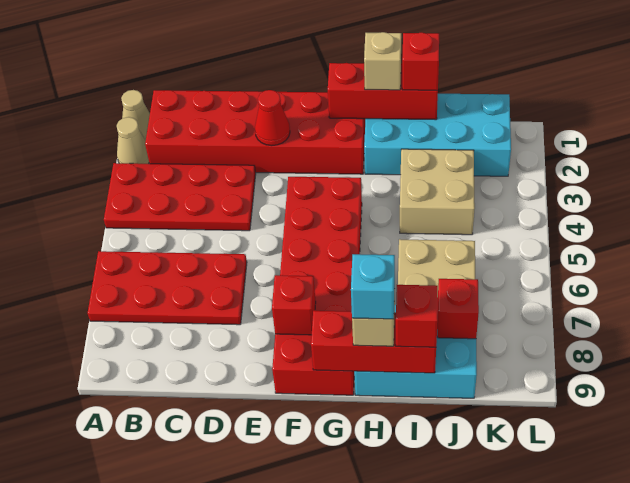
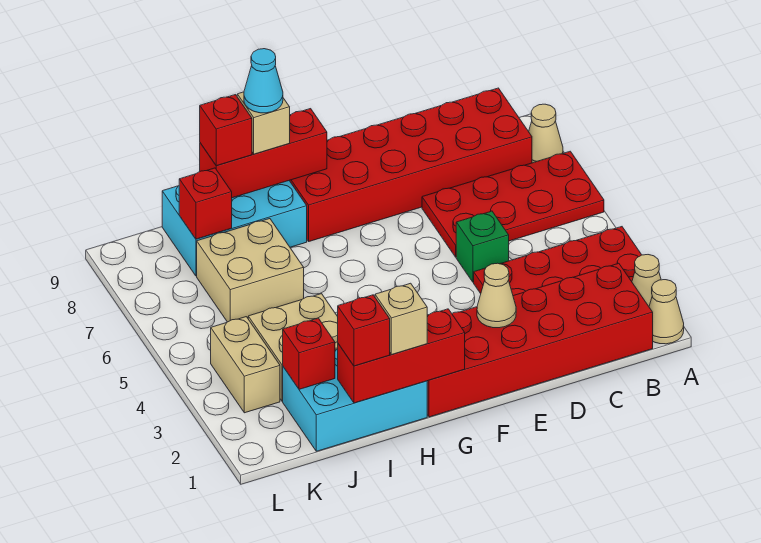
none -> tan cone A8 level 1
none -> green brick D5 level 1
red cone E2 level 2 -> tan cone E2 level 2
red brick F4:G9 level 1 -> red brick B8:G9 level 1
red brick F8 level 2 -> red brick J2 level 2
cyan brick H1:K2 level 1 -> cyan brick H1:J2 level 1
cyan brick H9 level 4 -> cyan cone H9 level 4
none -> tan brick K3:K4 level 1

